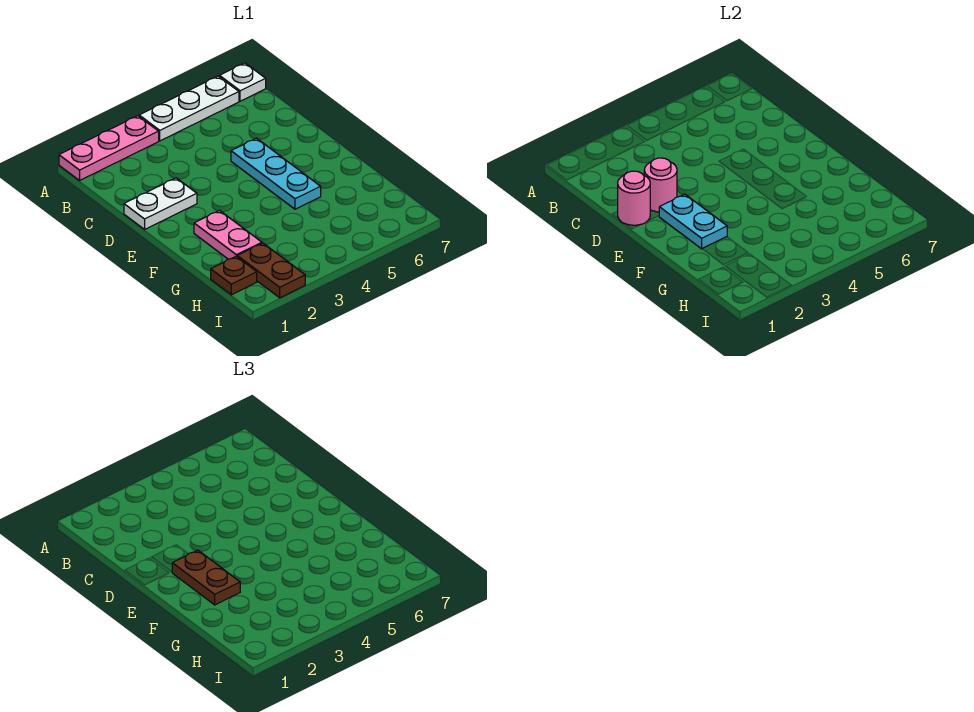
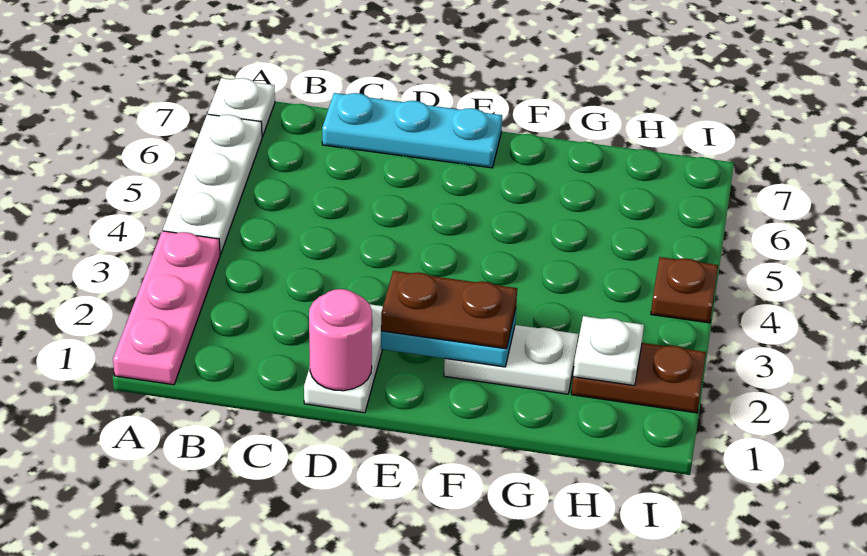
pink round brick D2 level 2 -> none
cyan plate D5:F5 level 1 -> cyan plate C7:E7 level 1
pink plate F2:G2 level 1 -> white plate F2:G2 level 1
brown plate H1 level 1 -> brown plate I4 level 1
none -> white plate H2 level 2

